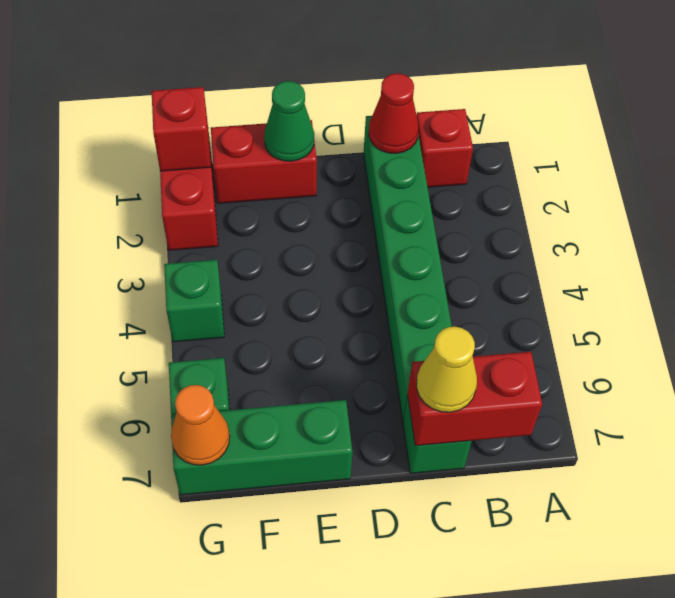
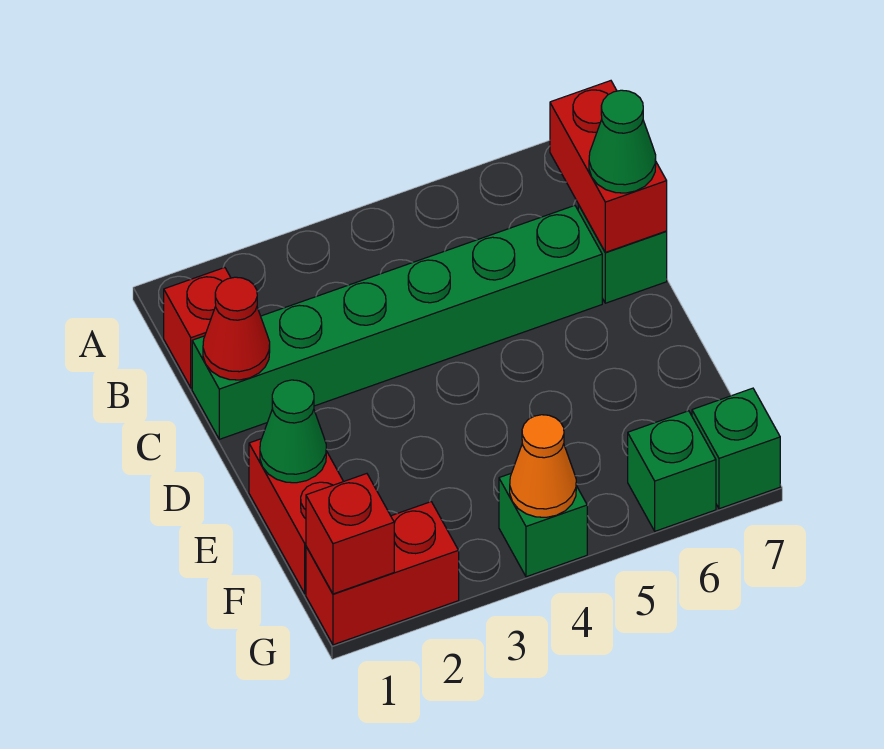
yellow cone C7 level 3 -> green cone C7 level 3
green brick E7:G7 level 1 -> green brick G7 level 1
orange cone G7 level 2 -> orange cone G4 level 2

